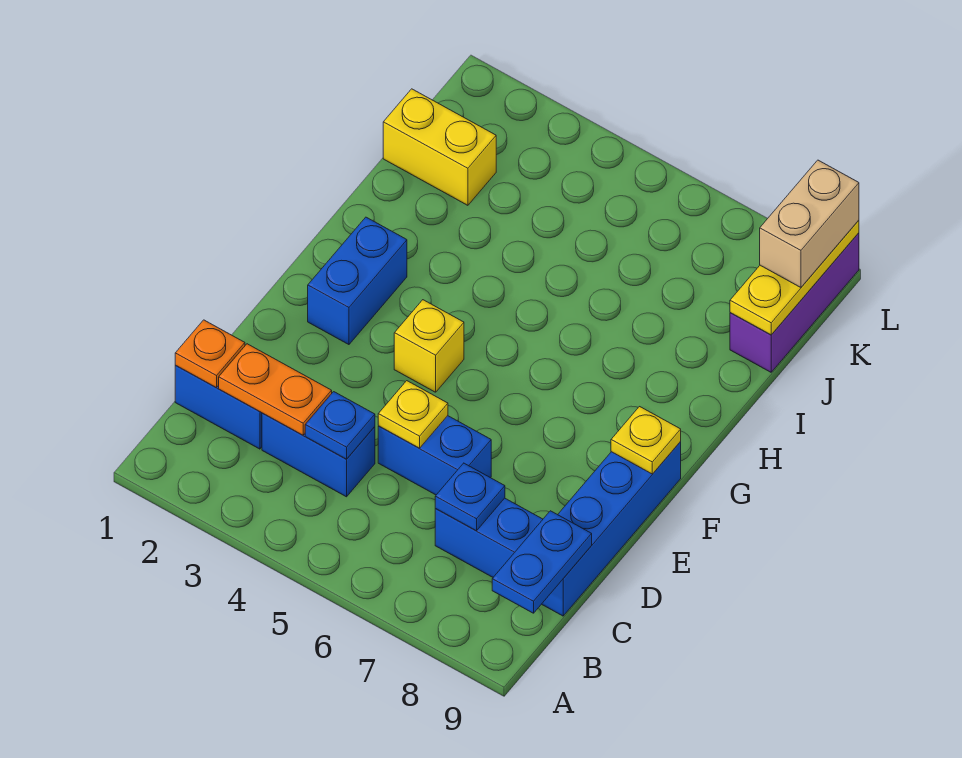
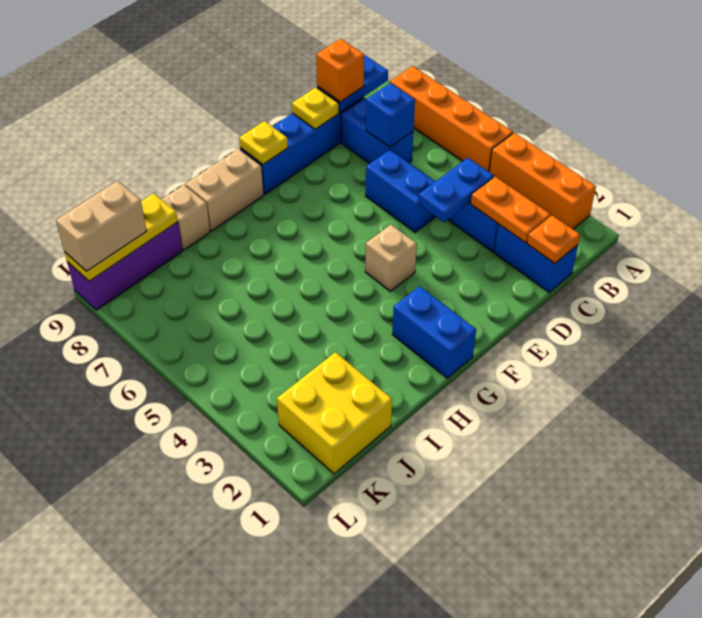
none -> orange brick A2:A4 level 1
none -> orange brick A5:A8 level 1
blue plate C4 level 2 -> blue plate C4:D4 level 2
blue plate C7 level 2 -> blue brick C7 level 2
none -> orange brick C9 level 3
yellow plate D5 level 2 -> yellow plate D9 level 2
blue brick F2:G2 level 1 -> blue brick G1:G2 level 1
yellow brick F4 level 1 -> tan brick F4 level 1
none -> tan brick G9:H9 level 1
none -> tan brick I9 level 1
yellow brick J1:J2 level 1 -> yellow brick J1:K2 level 1

